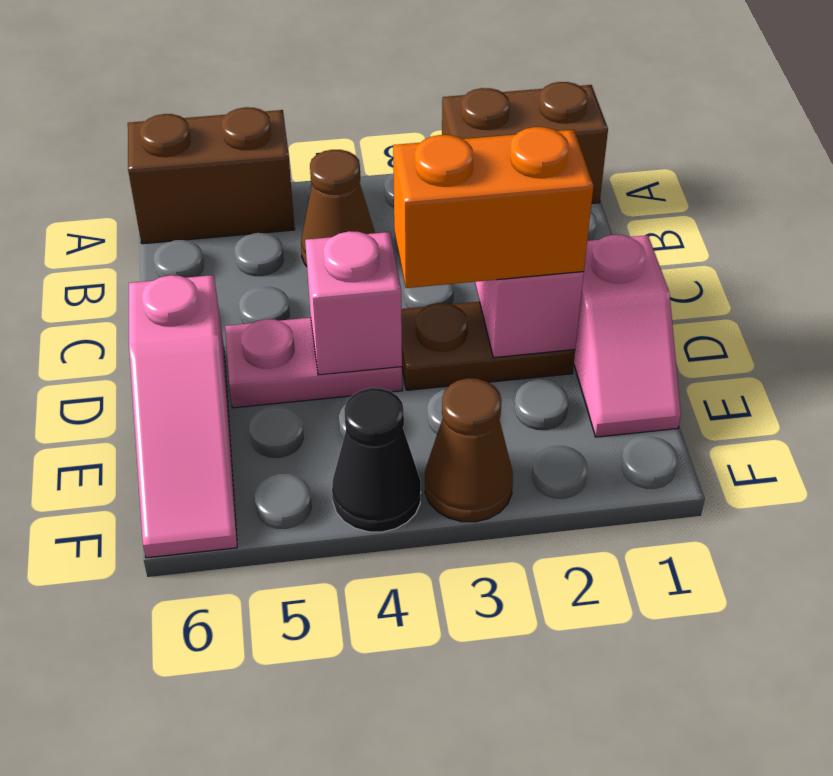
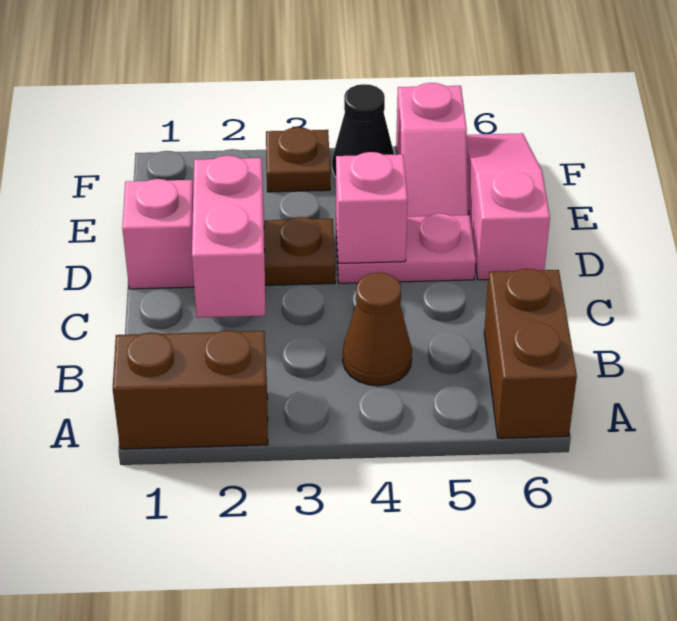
brown brick A5:A6 level 1 -> brown brick A6:B6 level 1
orange brick D2:D3 level 3 -> none
none -> pink slope E5:F5 level 1 top F
brown cone F3 level 1 -> brown plate F3 level 1

